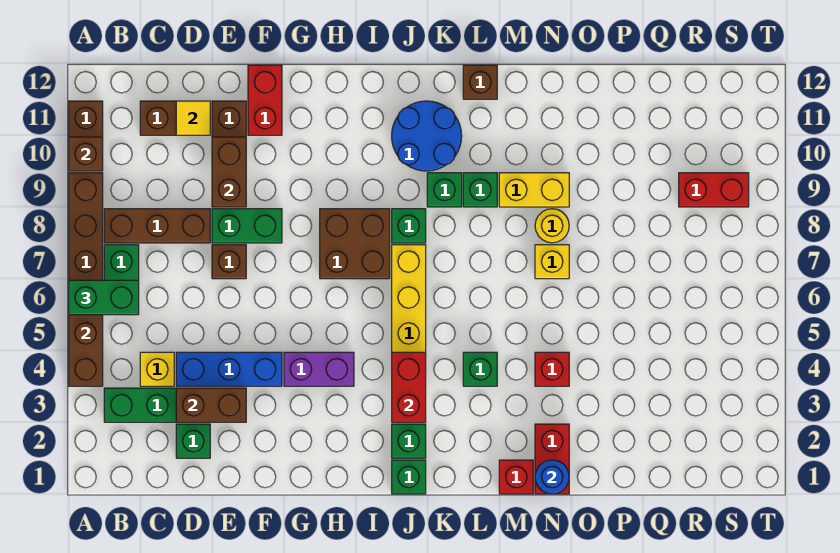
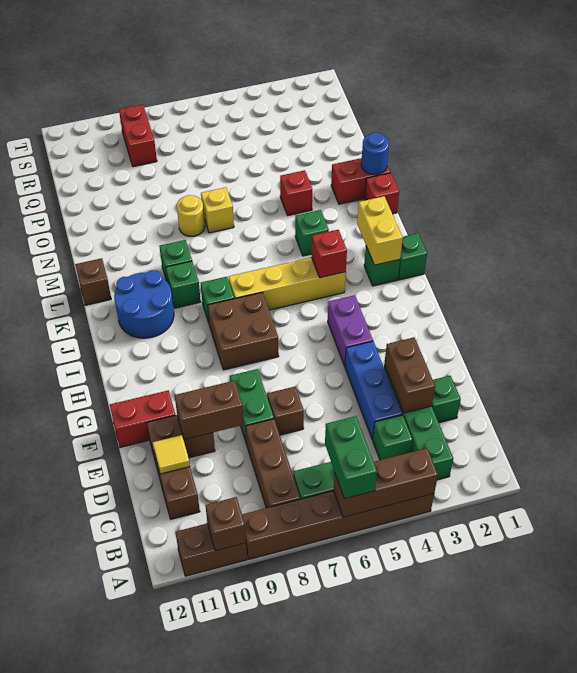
yellow brick C4 level 1 -> green brick C4 level 1
red brick J3:J4 level 2 -> red brick J4 level 2
yellow brick M9:N9 level 1 -> yellow brick J2:K2 level 2

